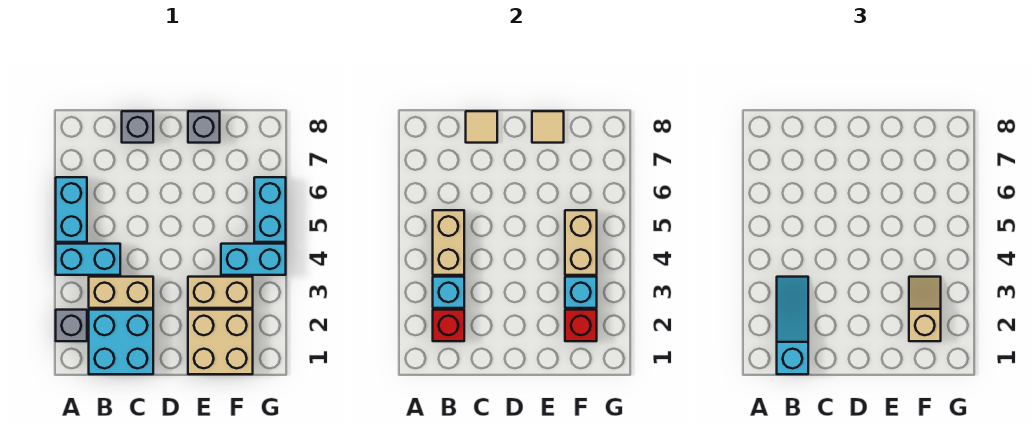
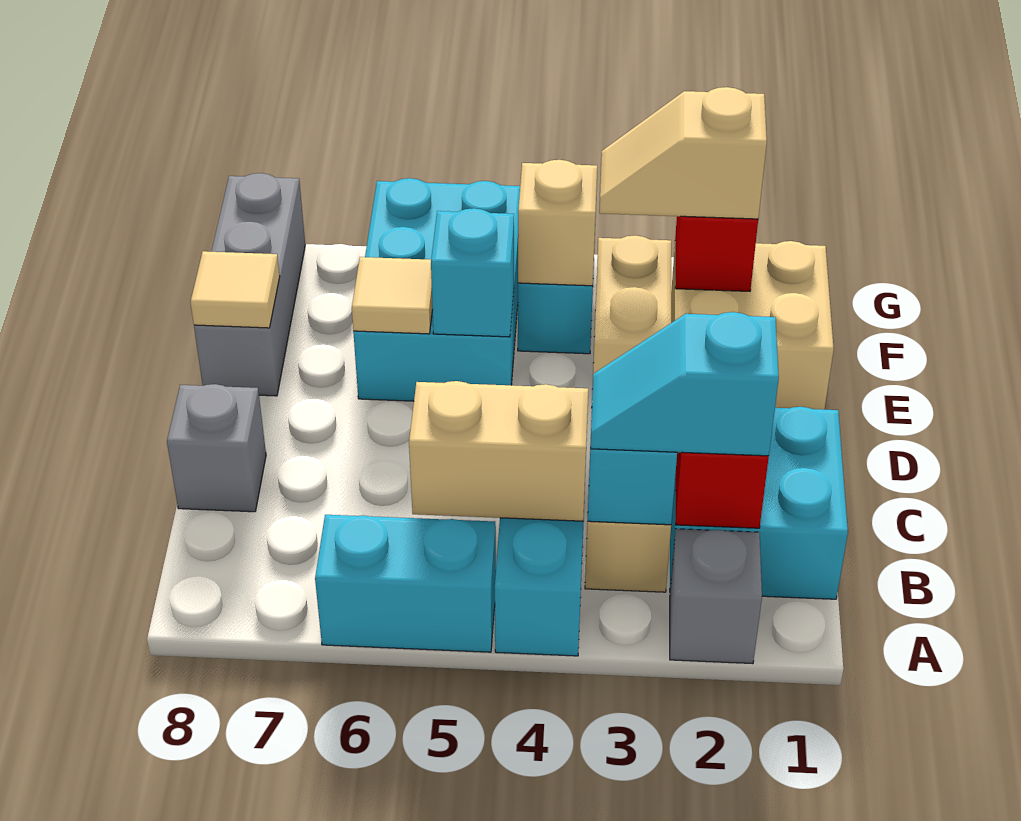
cyan slope B1:B3 level 3 top 1 -> cyan slope B2:B3 level 3 top 2
tan tile C8 level 2 -> tan tile E6 level 2
grey brick E8 level 1 -> grey brick E8:G8 level 1
cyan brick F3 level 2 -> cyan brick E5 level 2
tan brick F4:F5 level 2 -> tan brick F4 level 2
cyan brick G5:G6 level 1 -> cyan brick E5:G6 level 1

